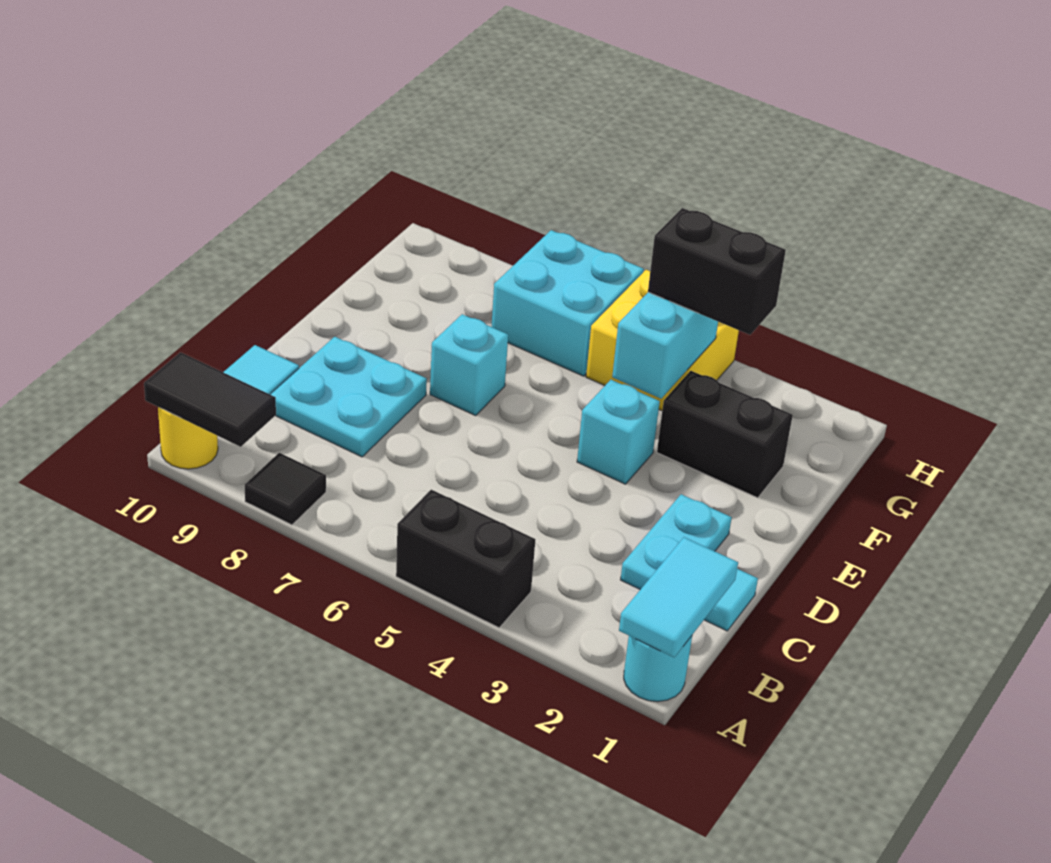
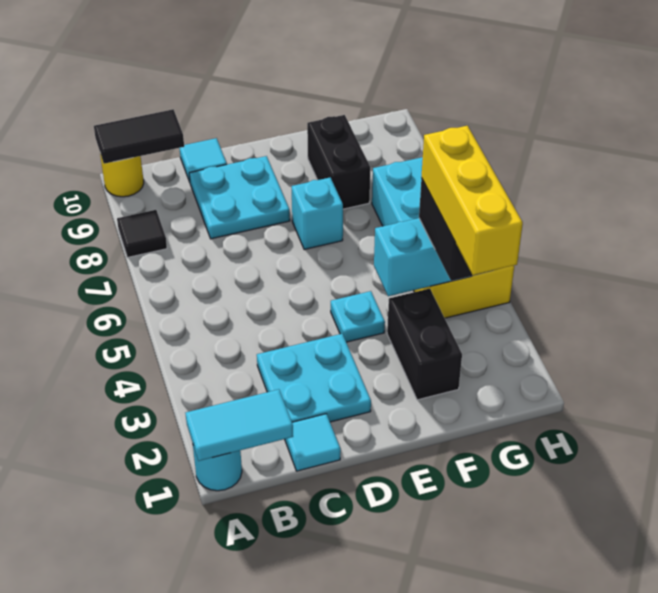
black brick A4:A5 level 1 -> black brick F8:F9 level 1
black tile A9:A10 level 2 -> black tile A10:B10 level 2
cyan plate C2:D2 level 1 -> cyan plate C2:D3 level 1
cyan brick E4 level 1 -> cyan plate E4 level 1
none -> yellow brick G2:G4 level 4

